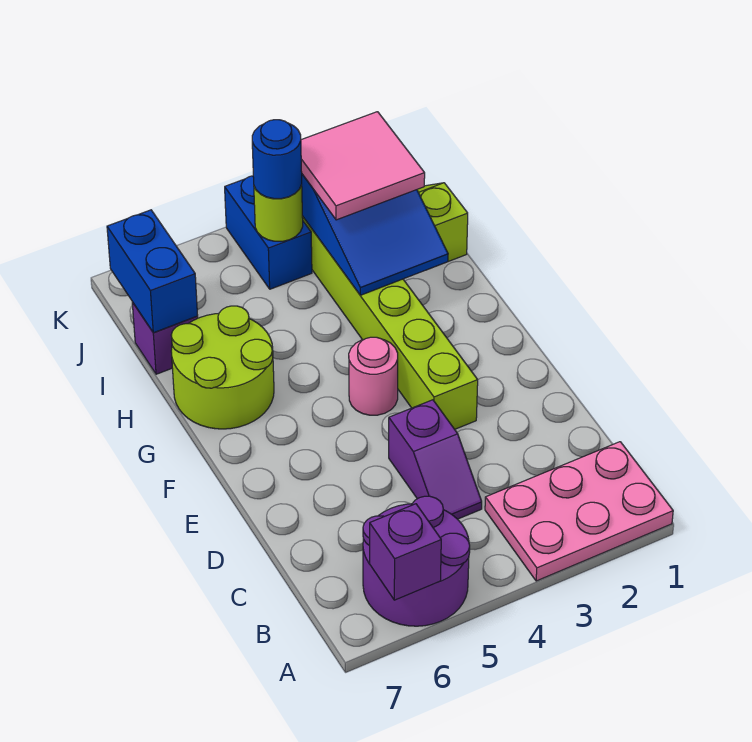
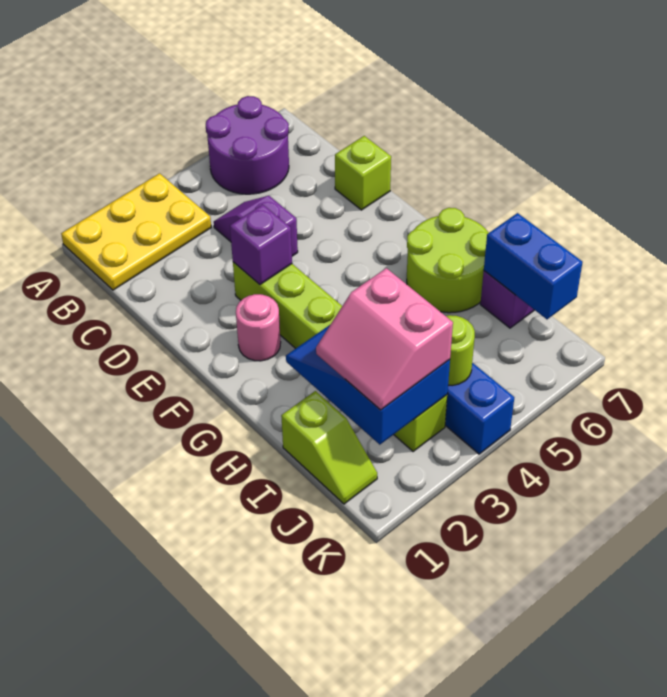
pink plate A1:B3 level 1 -> yellow plate A1:B3 level 1
purple brick A6 level 2 -> purple brick E3 level 2
none -> lime brick D7 level 1
pink round brick F4 level 1 -> pink round brick F2 level 1
pink tile I2:J3 level 3 -> pink slope I2:J3 level 3 top 3
blue round brick J4 level 3 -> none

